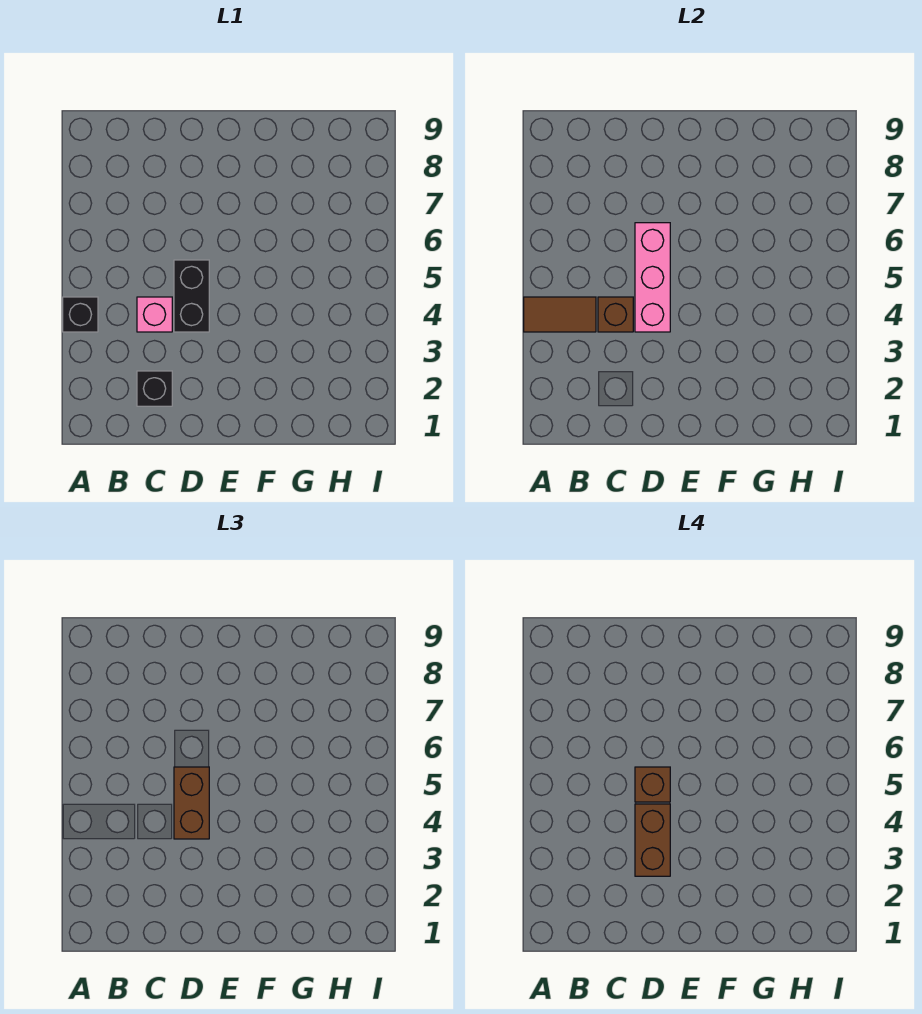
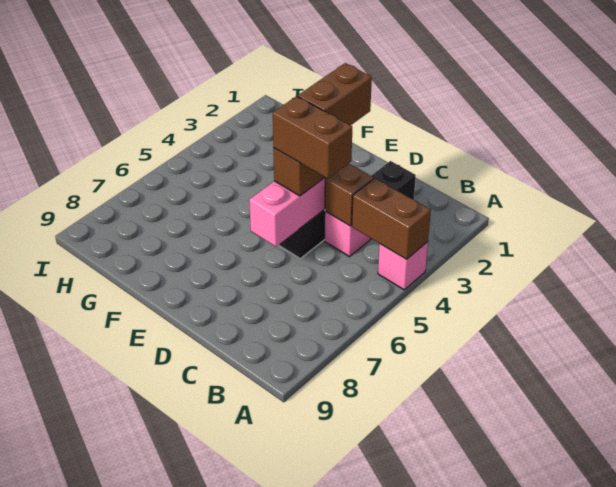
black brick A4 level 1 -> pink brick A4 level 1
brown tile A4:B4 level 2 -> brown brick A4:B4 level 2
brown brick D5 level 4 -> brown brick C5:D5 level 4

